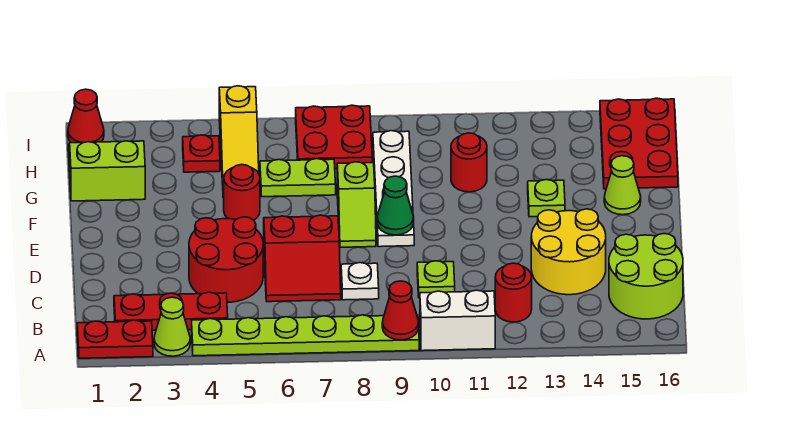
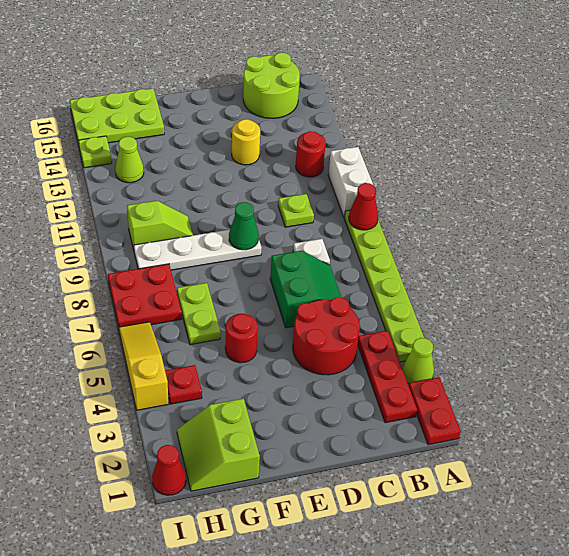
red slope C6:D7 level 1 top D -> green slope C6:D7 level 1 top D
yellow round brick C13:D14 level 1 -> yellow round brick D13 level 1
lime slope E8:F8 level 1 top F -> lime slope G10:H10 level 1 top H
lime plate F13 level 1 -> lime plate I14 level 1
lime cone F15 level 1 -> lime cone H13 level 1
yellow slope G5:I5 level 1 top I -> yellow slope I4:I6 level 1 top 4
red round brick G11 level 1 -> none
red plate G15:I16 level 1 -> lime plate G15:I16 level 1

